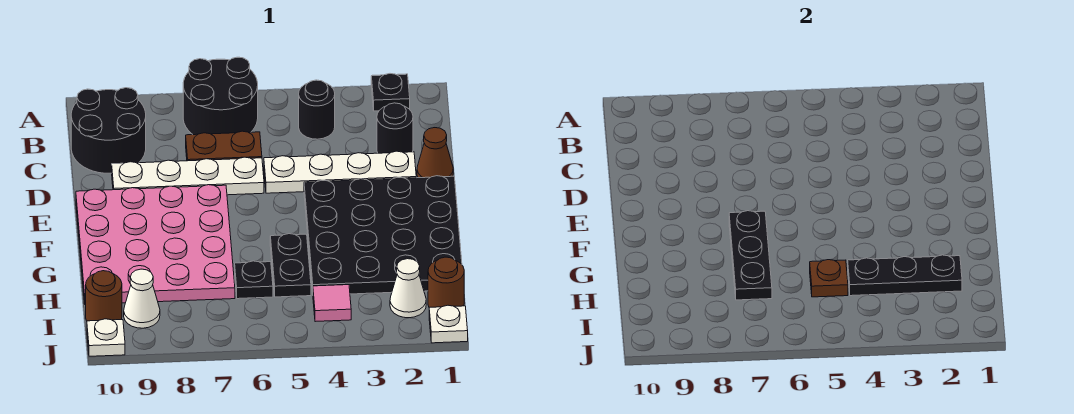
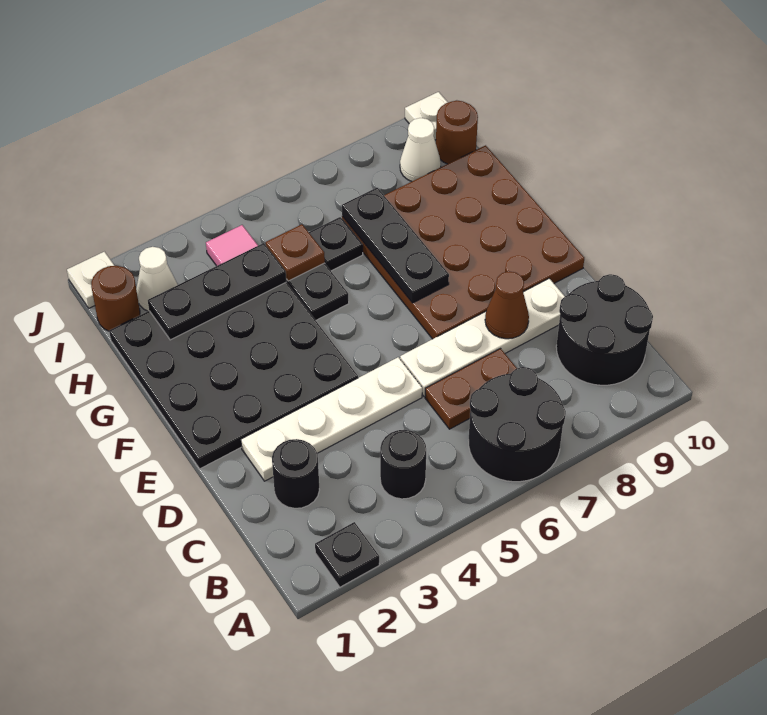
brown cone D1 level 1 -> brown cone D8 level 2
pink plate E7:H10 level 1 -> brown plate E7:H10 level 1

